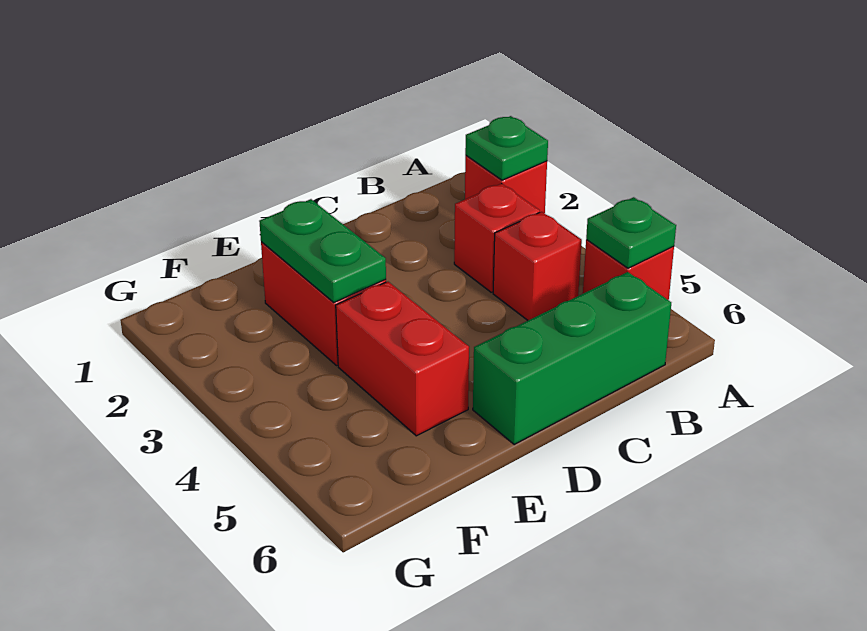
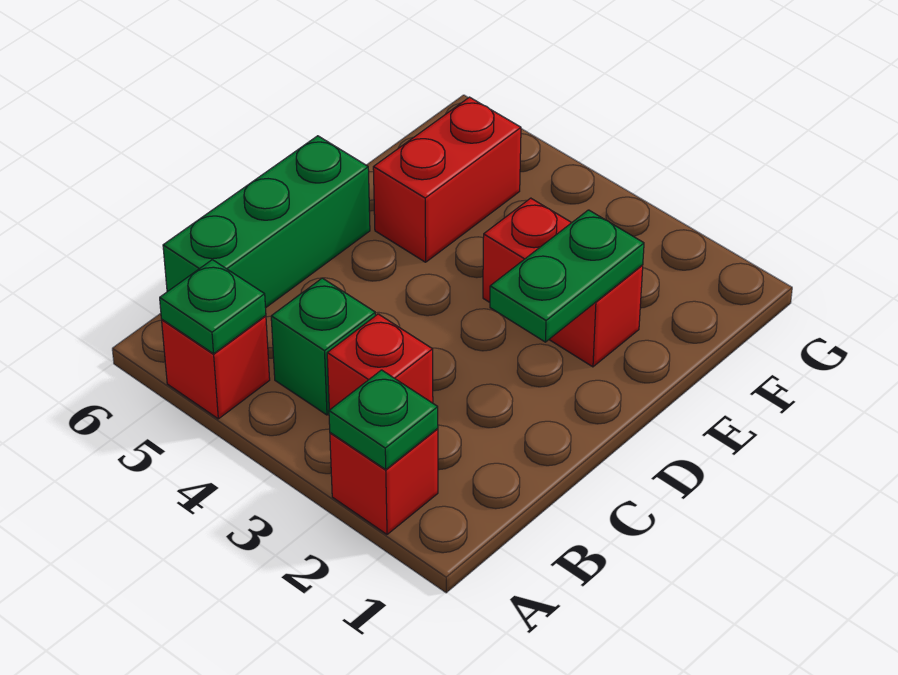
red brick B4 level 1 -> green brick B4 level 1
green plate E2:E3 level 2 -> green plate D2:E2 level 2
red brick E4:E5 level 1 -> red brick E5:F5 level 1

